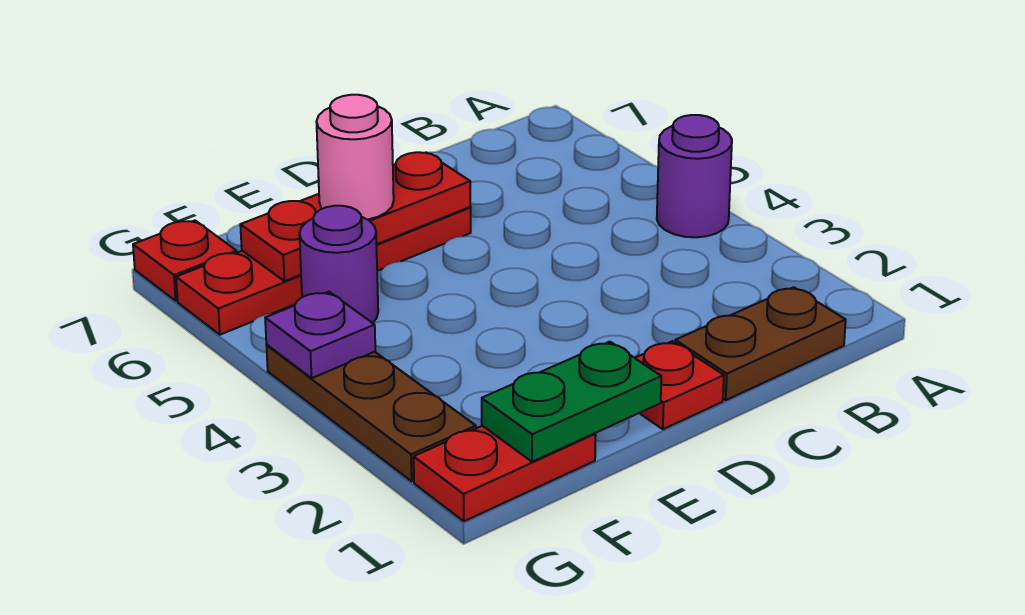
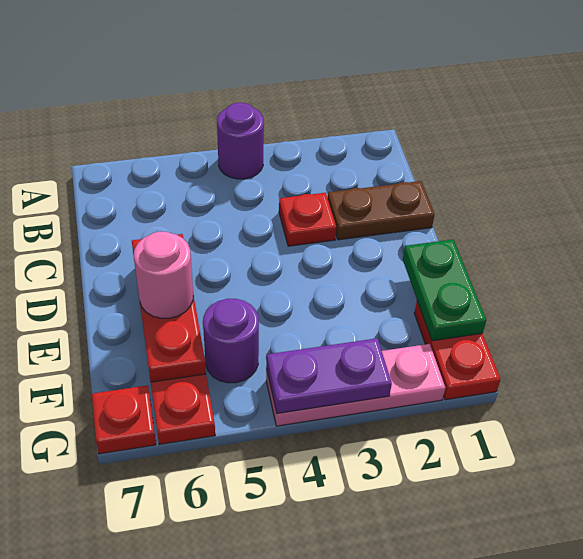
brown plate B1:C1 level 1 -> brown plate C1:C2 level 1
red plate D1 level 1 -> red plate C3 level 1
brown plate G2:G4 level 1 -> pink plate G2:G4 level 1
purple plate G4 level 2 -> purple plate G3:G4 level 2

